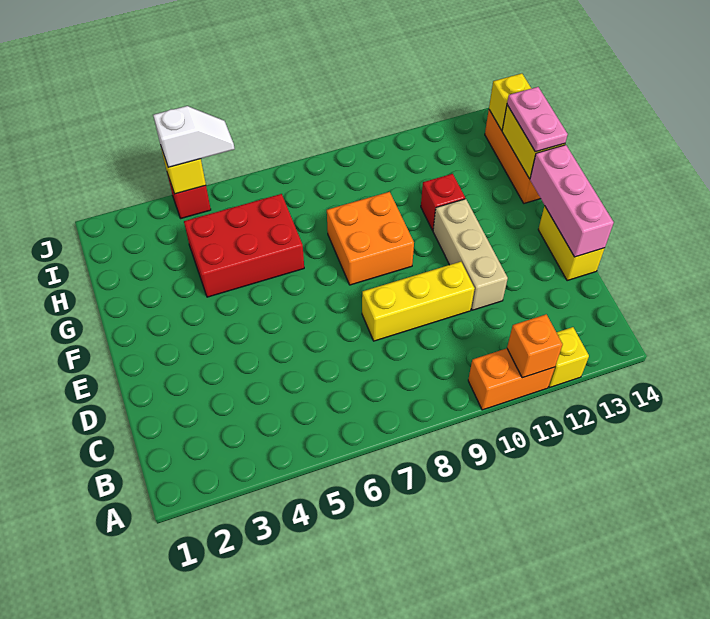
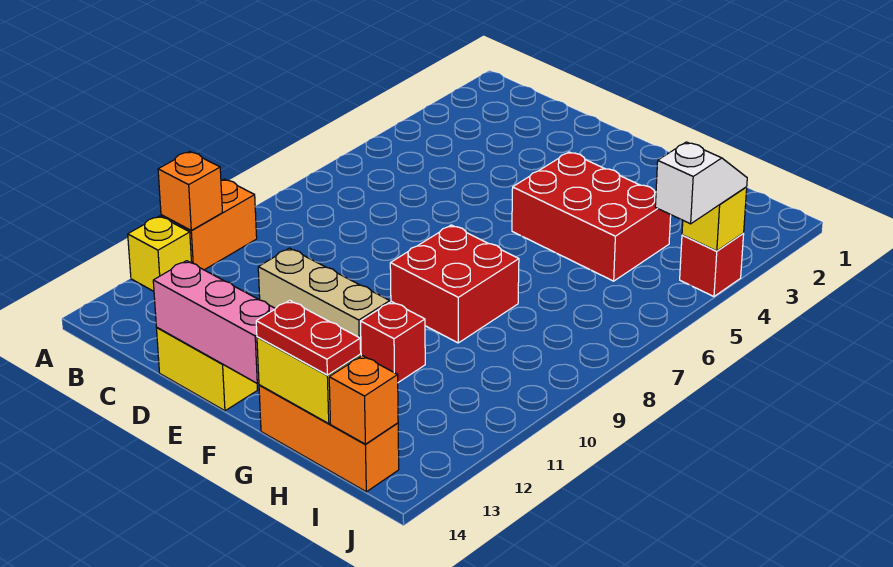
yellow brick D8:D10 level 1 -> none
orange brick F8:G9 level 1 -> red brick F8:G9 level 1
red brick G4:H6 level 1 -> red brick F4:H5 level 1
pink plate G14:H14 level 3 -> red plate G14:H14 level 3
yellow brick I14 level 2 -> orange brick I14 level 2
white slope J4:J5 level 3 top 4 -> white slope J4:J5 level 3 top 5

